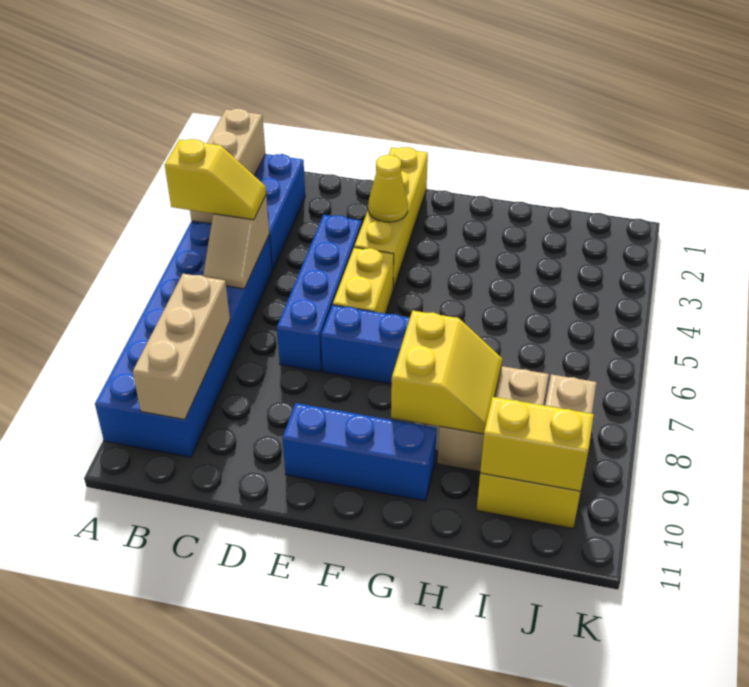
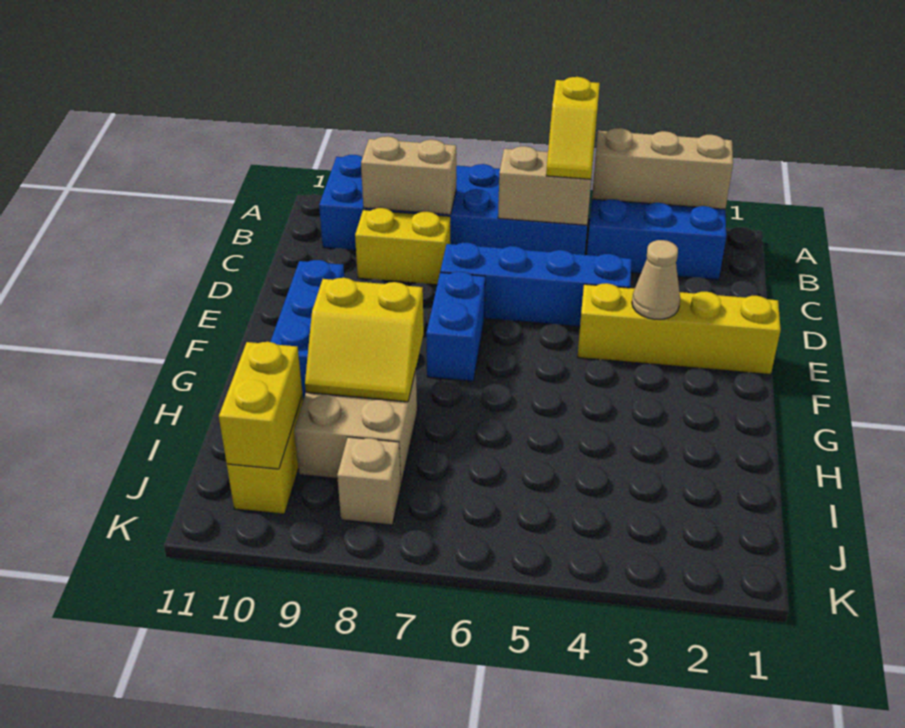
tan slope B5:B6 level 2 top 5 -> tan brick B5:B6 level 2
tan brick B8:B10 level 2 -> tan brick B8:B9 level 2
yellow cone E3 level 2 -> tan cone E3 level 2
yellow brick E5:E6 level 1 -> yellow brick C8:C9 level 1

